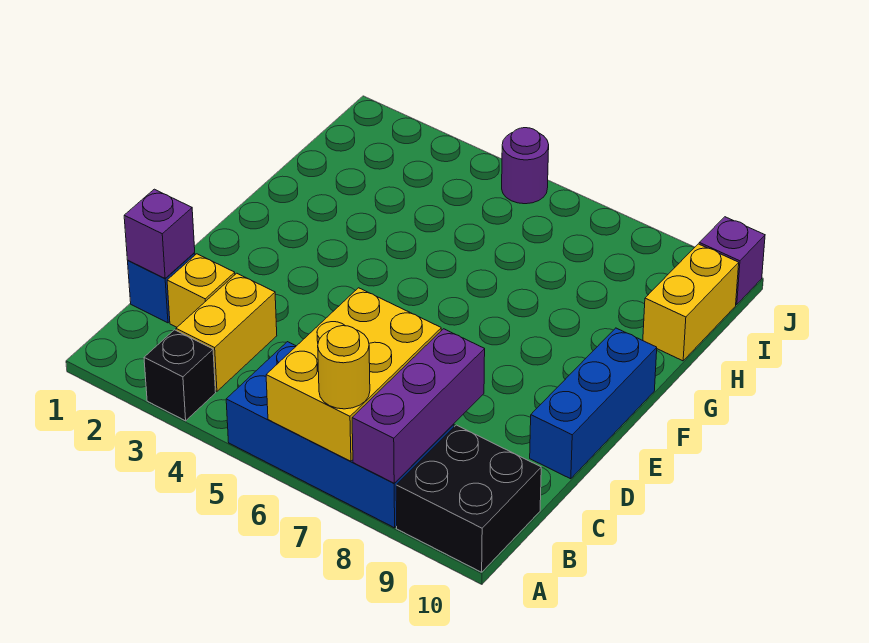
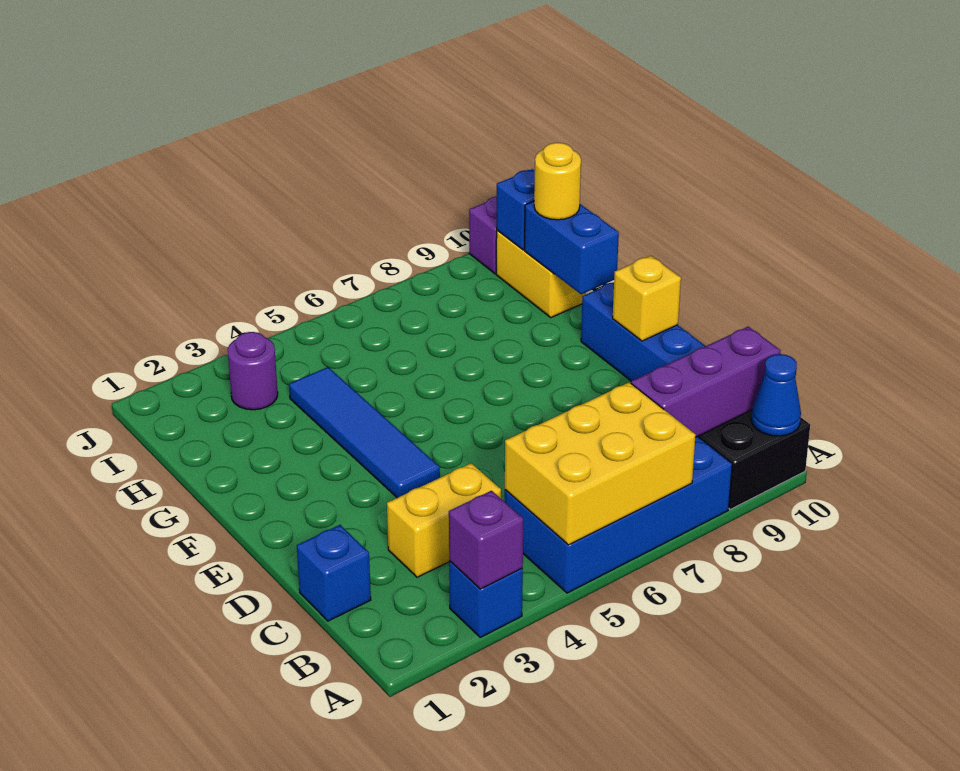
black brick A3 level 1 -> blue brick A3 level 1
yellow brick A6:C7 level 2 -> yellow brick A5:B7 level 2
yellow round brick A7 level 3 -> yellow round brick H10 level 3
purple brick A8:C8 level 2 -> purple brick B8:B10 level 2
none -> blue cone A10 level 2
yellow brick B3:C3 level 1 -> yellow brick C3:C4 level 1
purple brick C1 level 2 -> purple brick A3 level 2
yellow brick C2 level 1 -> yellow brick E10 level 2
none -> blue tile E4:H4 level 1
none -> blue brick G10:H10 level 2
none -> blue brick I10 level 2
purple round brick J5 level 1 -> purple round brick I3 level 1

